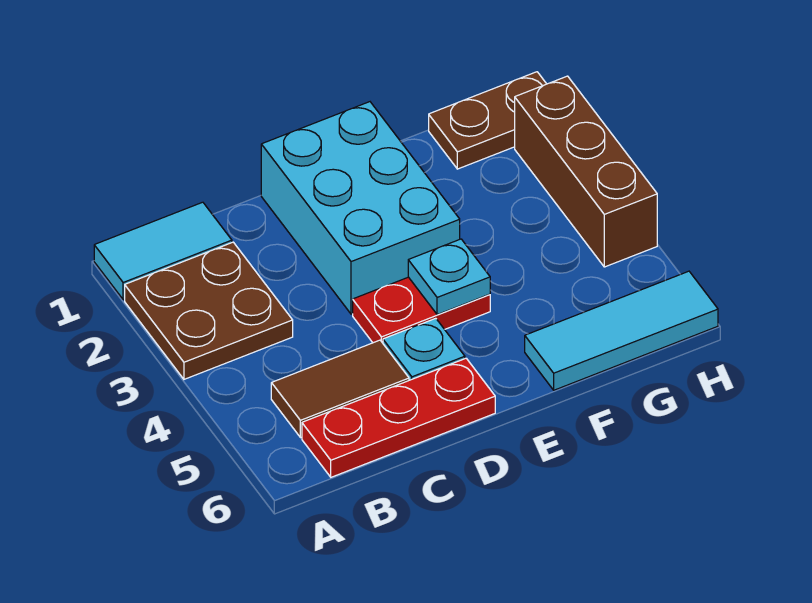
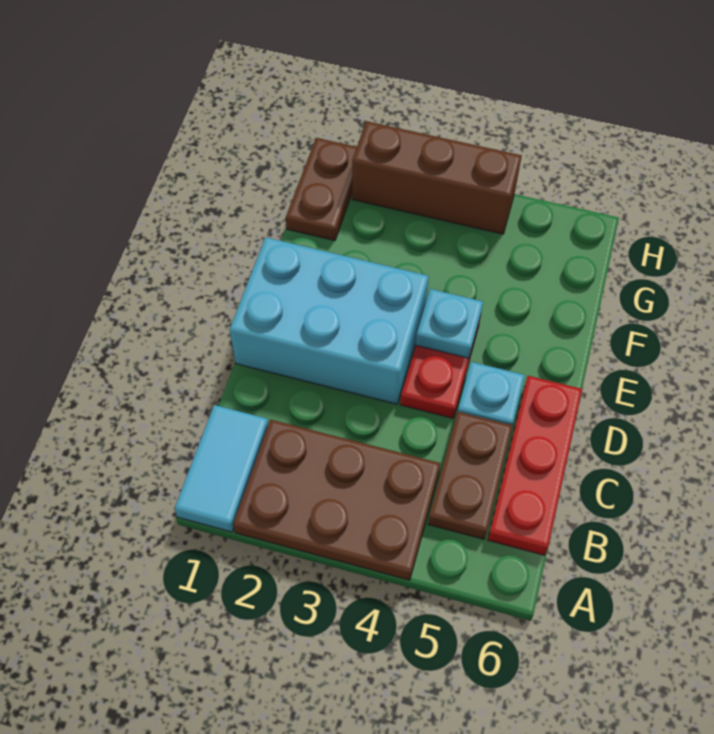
brown plate A2:B3 level 1 -> brown plate A2:B4 level 1
brown tile B5:C5 level 1 -> brown plate B5:C5 level 1
cyan tile F6:H6 level 1 -> none

